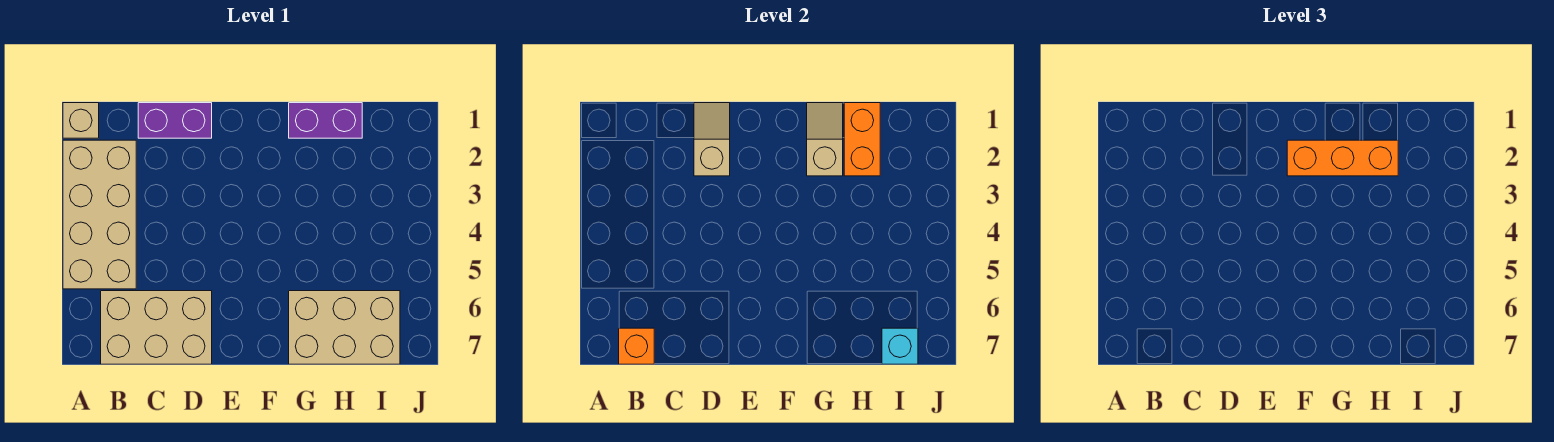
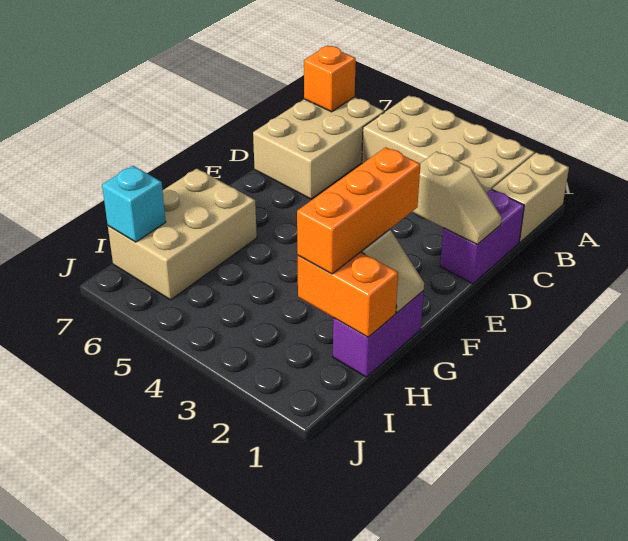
tan brick A1 level 1 -> tan brick A1:B1 level 1

